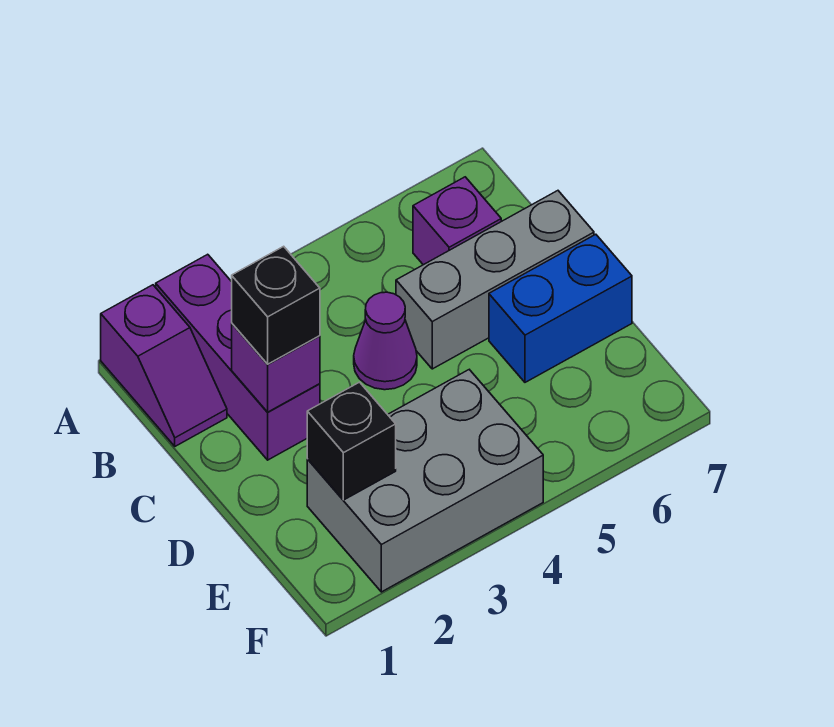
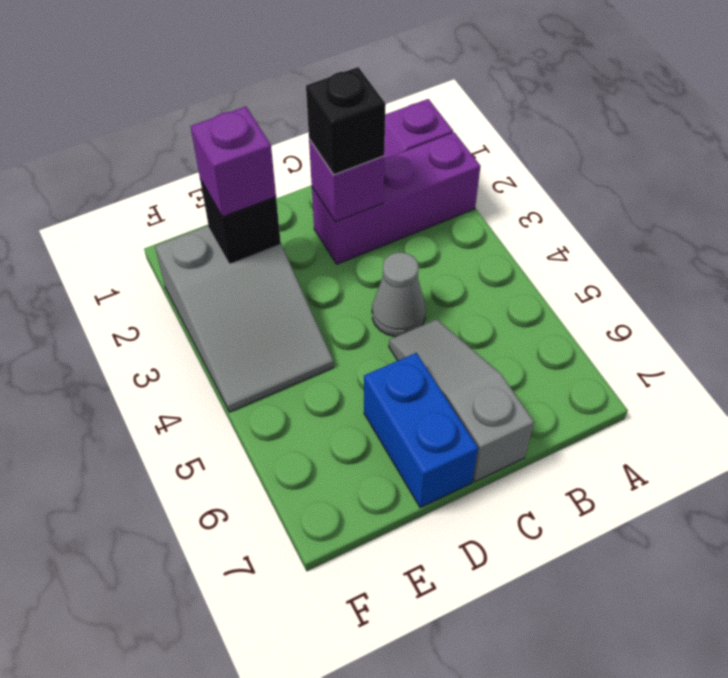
purple brick B6 level 1 -> purple brick E2 level 3
purple cone C4 level 1 -> grey cone C4 level 1
grey brick C5:C7 level 1 -> grey slope C5:C7 level 1 top 7
grey brick E2:F4 level 1 -> grey slope E2:F4 level 1 top 2

